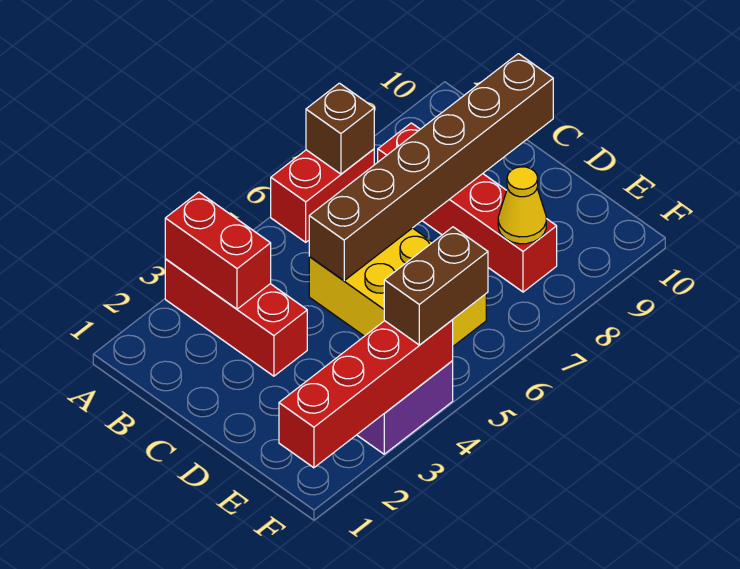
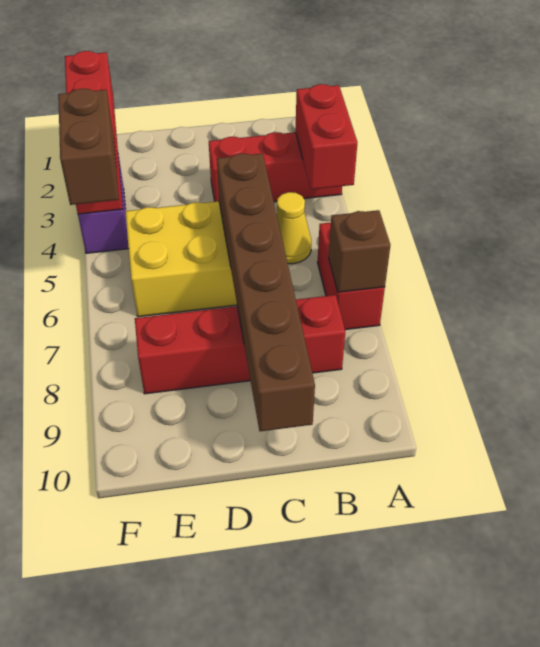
red brick A3:B3 level 2 -> red brick A3:A4 level 2
yellow cone E8 level 2 -> yellow cone B5 level 1

